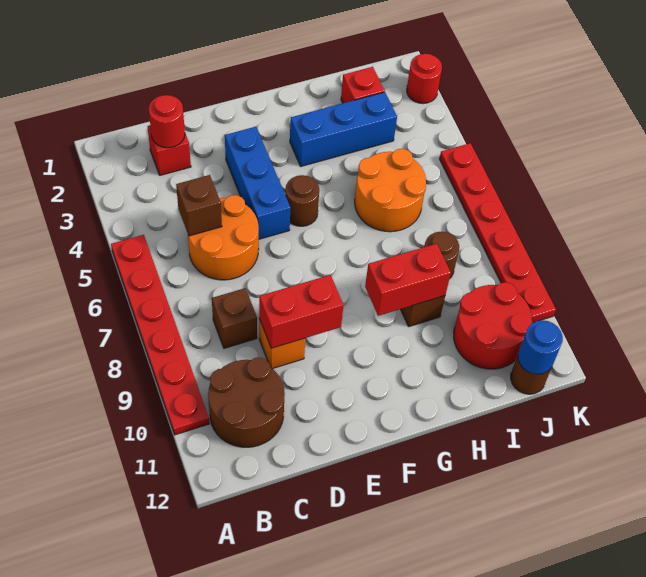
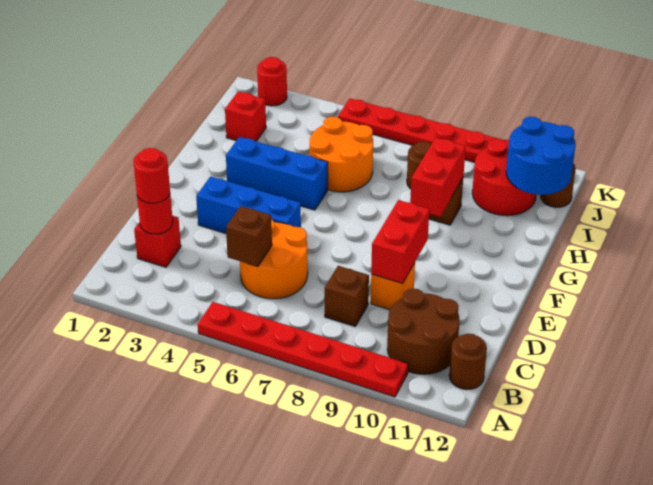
none -> red round brick C2 level 3
brown round brick F5 level 1 -> brown round brick B12 level 1
blue brick G3:I3 level 1 -> blue brick G3:G5 level 1
blue round brick J12 level 2 -> blue round brick I11:J12 level 2

